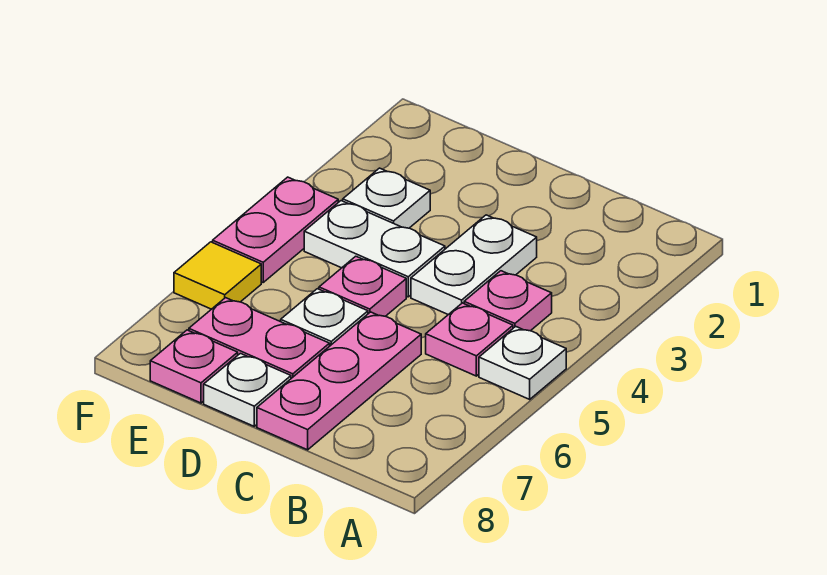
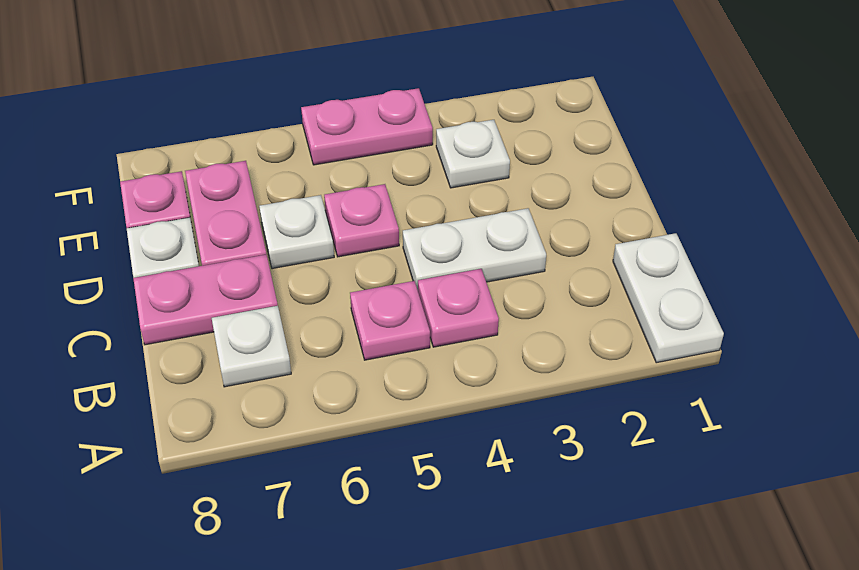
white plate A5 level 1 -> white plate B7 level 1
pink plate C6:C8 level 1 -> pink plate C7:C8 level 1
white plate D4:E4 level 1 -> white plate A1:B1 level 1
yellow tile F6 level 1 -> none

